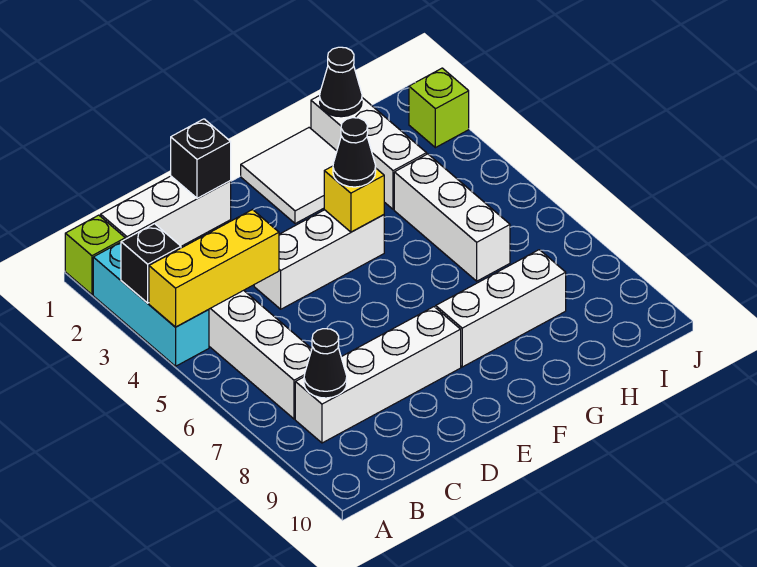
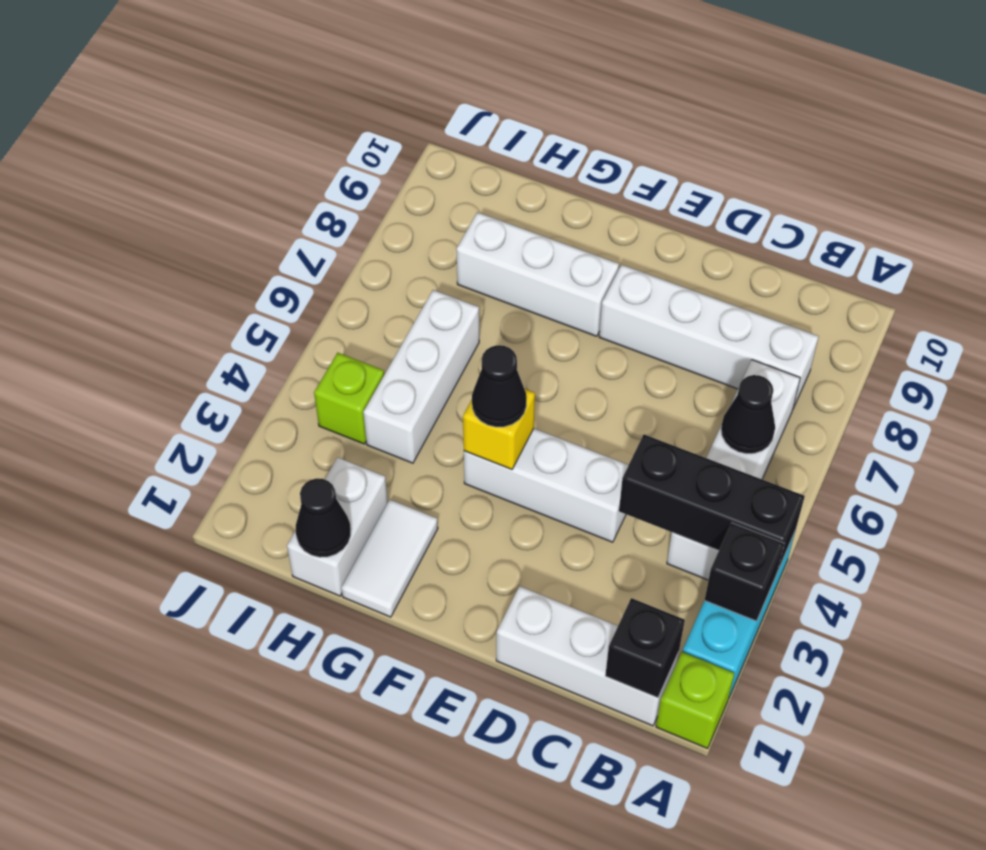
yellow brick A4:C4 level 2 -> black brick A4:C4 level 2
black cone B8 level 2 -> black cone B6 level 2
black brick D1 level 2 -> black brick B1 level 2
white tile F1:G2 level 1 -> white tile G1:G2 level 1
white brick H1:H3 level 1 -> white brick H1:H2 level 1
lime brick J2 level 1 -> lime brick I4 level 1

